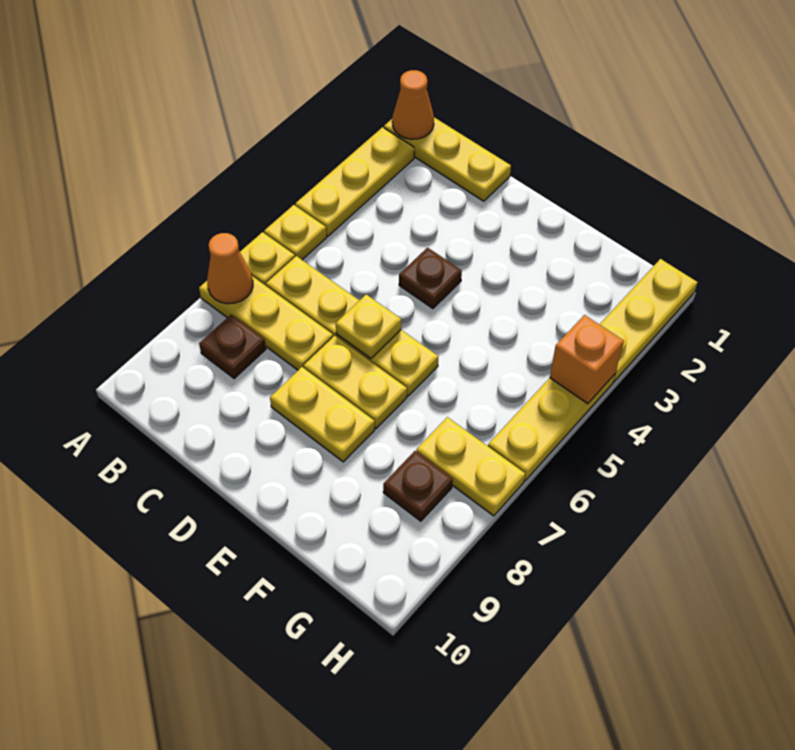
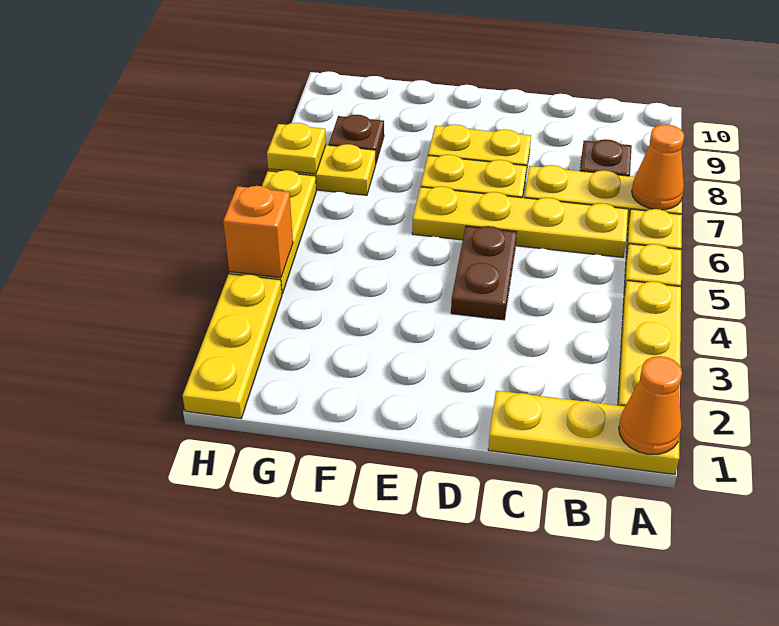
brown plate D4 level 1 -> brown plate D4:D5 level 1
yellow plate D6 level 2 -> yellow plate H7 level 2

